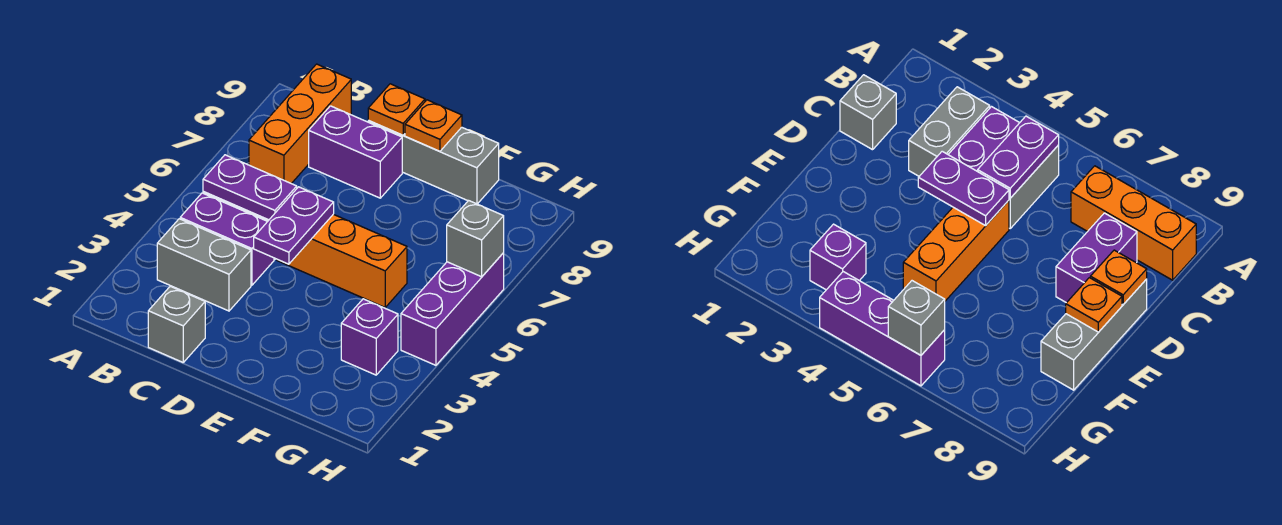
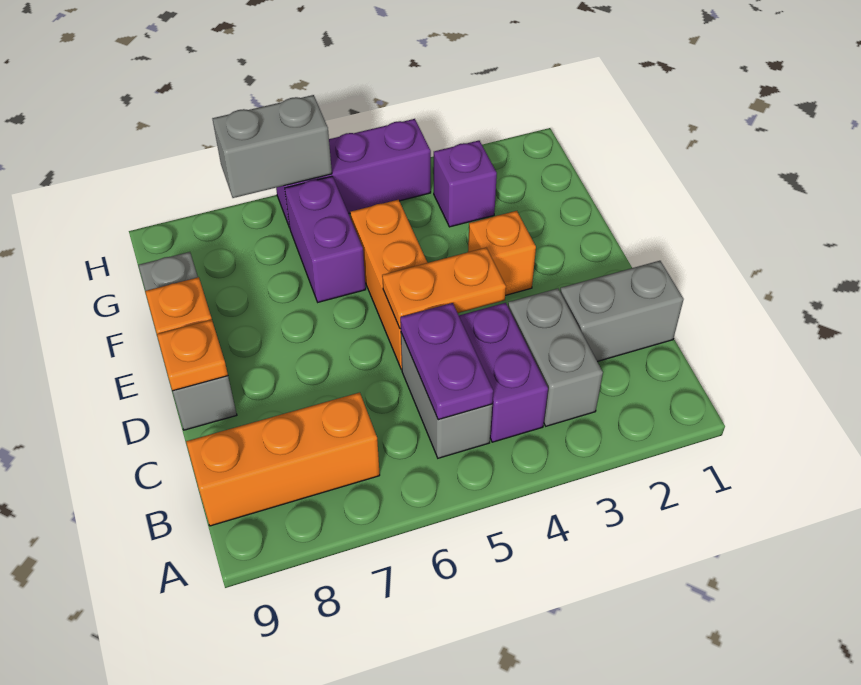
grey brick C1 level 1 -> grey brick C1:C2 level 1
purple brick C8:D8 level 1 -> purple brick F6:G6 level 1
purple plate D4:D5 level 2 -> orange plate D4:D5 level 2
none -> orange brick E3 level 1
grey brick H6 level 2 -> grey brick H6:H7 level 2

